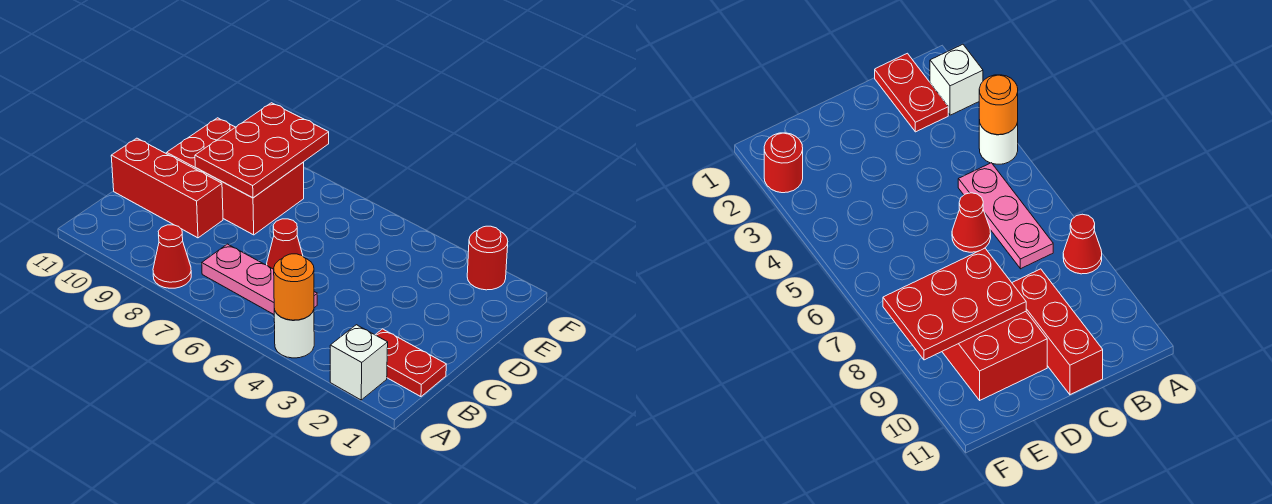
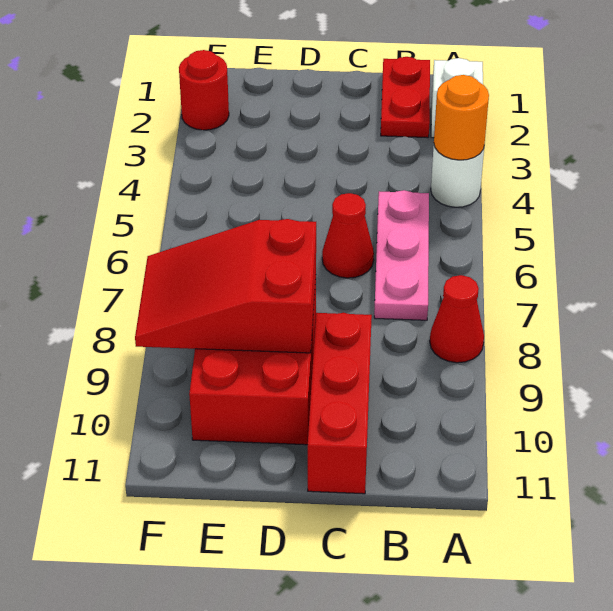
red plate D8:F9 level 2 -> red slope D8:F9 level 2 top D

